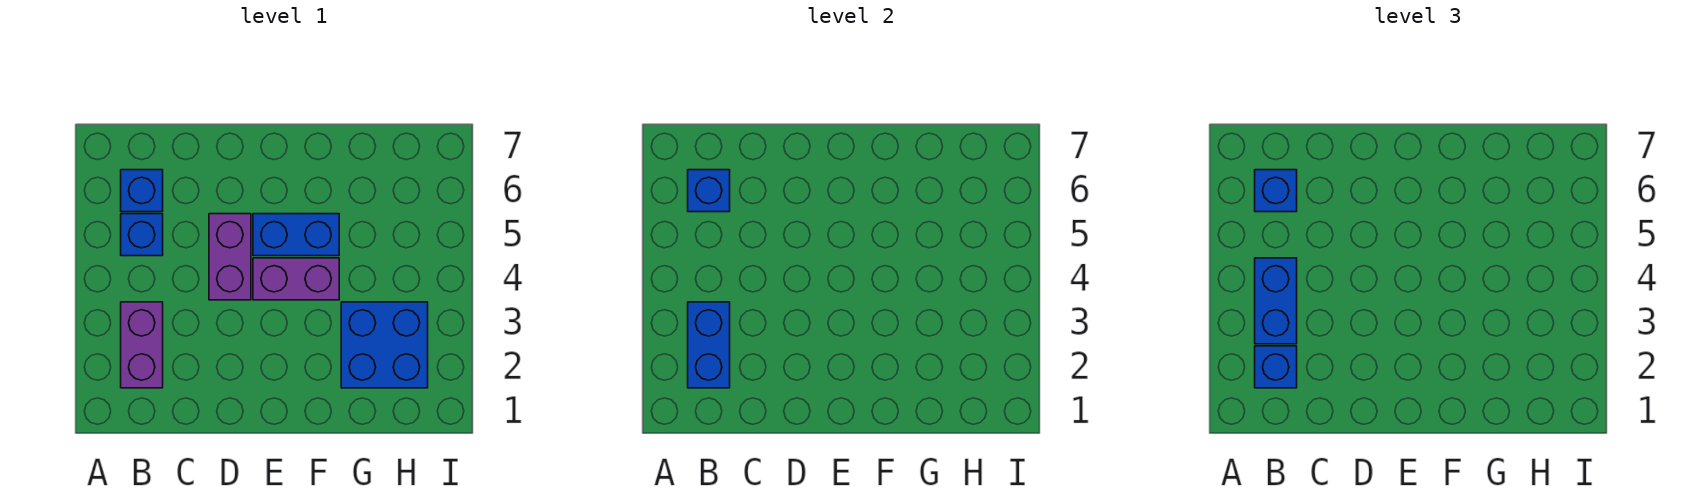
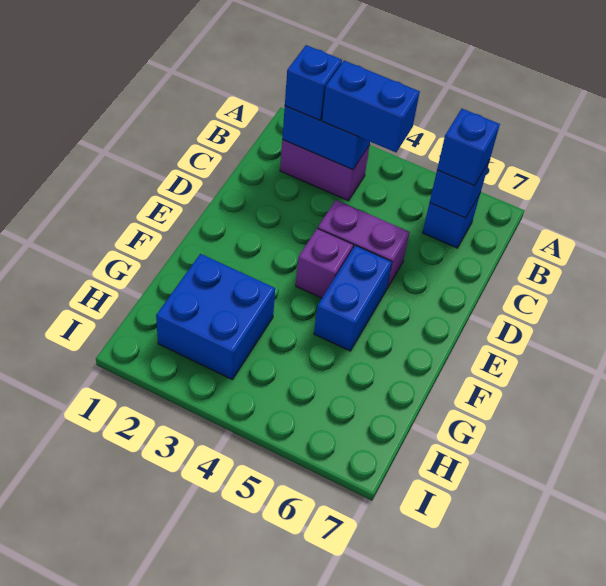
blue brick B5 level 1 -> none
purple brick E4:F4 level 1 -> purple brick E4 level 1

